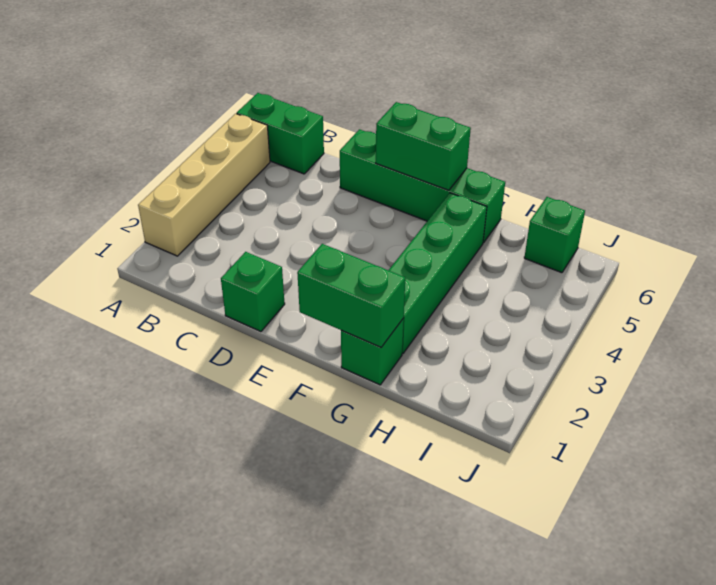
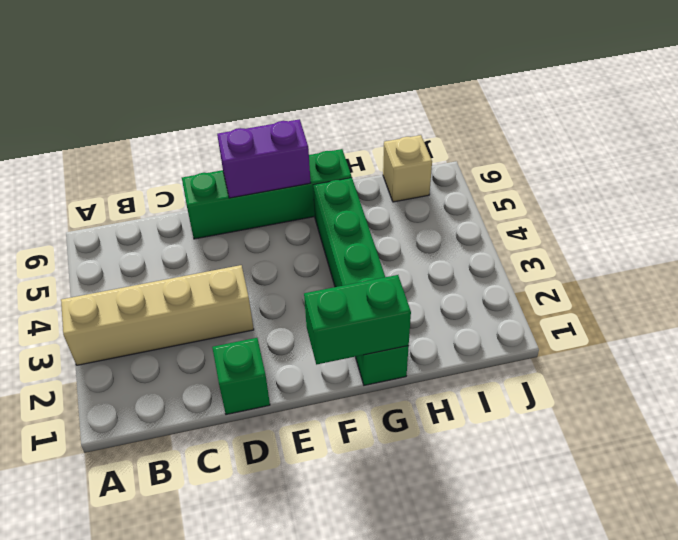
tan brick A2:A5 level 1 -> tan brick A3:D3 level 1
green brick A6:B6 level 1 -> none
green brick E6:F6 level 2 -> purple brick E6:F6 level 2
green brick I6 level 1 -> tan brick I6 level 1

